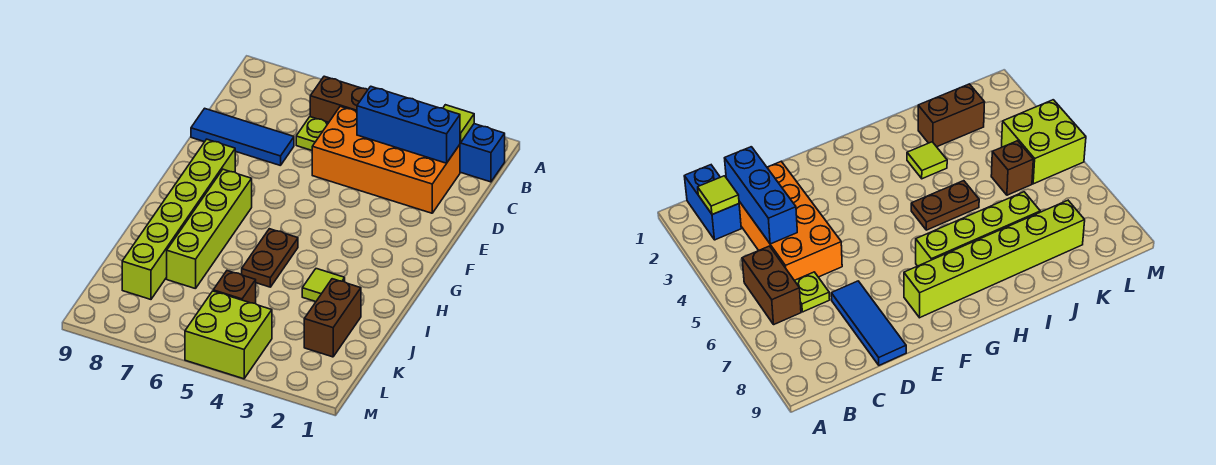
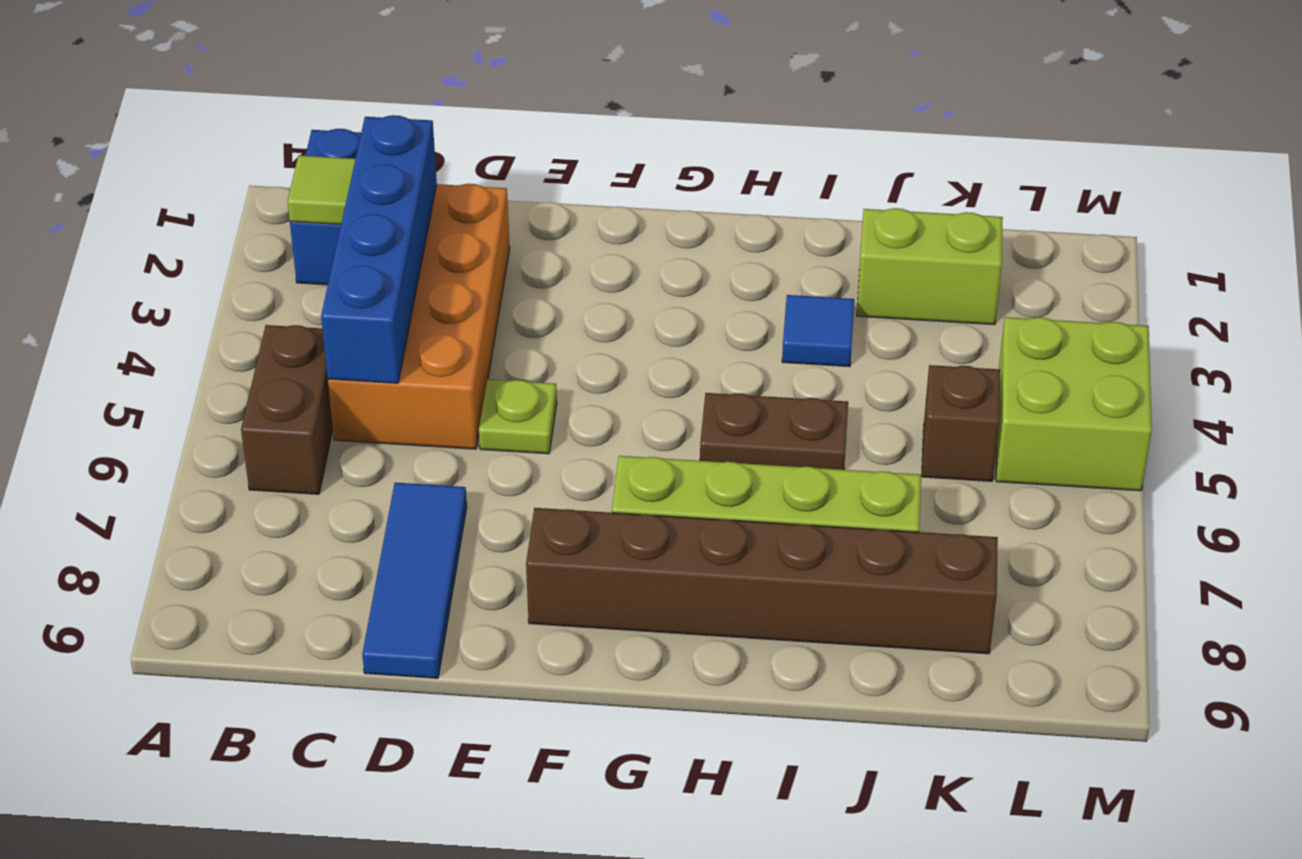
blue brick C2:C4 level 2 -> blue brick C2:C5 level 2
lime plate C6 level 1 -> lime plate E5 level 1
lime brick F8:K8 level 1 -> brown brick F8:K8 level 1
lime tile I3 level 1 -> blue tile I3 level 1
brown brick J2:K2 level 1 -> lime brick J2:K2 level 1

